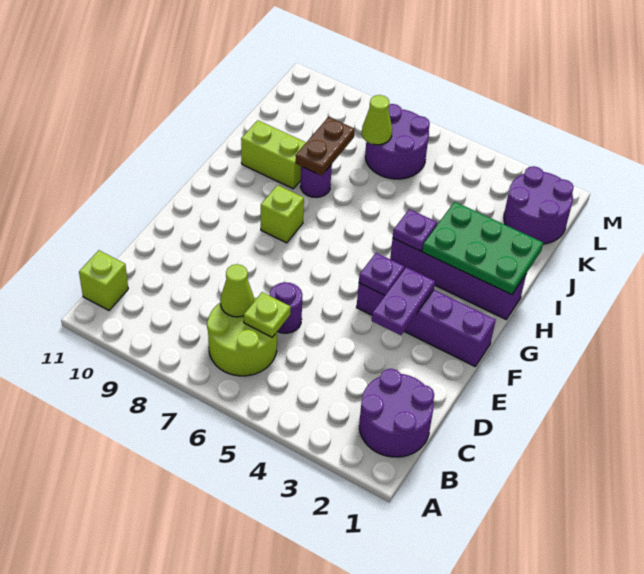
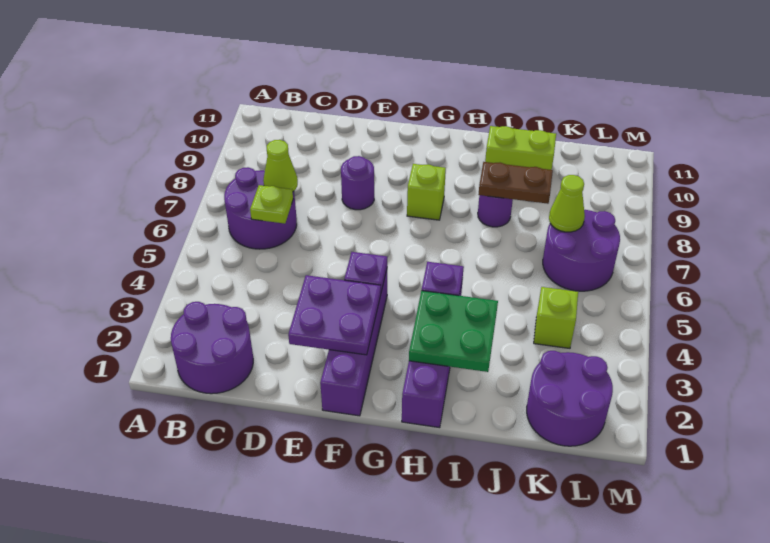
lime round brick B6:C7 level 1 -> purple round brick B6:C7 level 1
lime brick B11 level 1 -> lime brick K4 level 1
purple round brick D6 level 1 -> purple round brick E8 level 1
purple plate E3:F3 level 2 -> purple plate E2:F3 level 2
green plate H1:I3 level 2 -> green plate H2:I3 level 2
lime brick I9:I10 level 1 -> lime brick I10:J10 level 1

